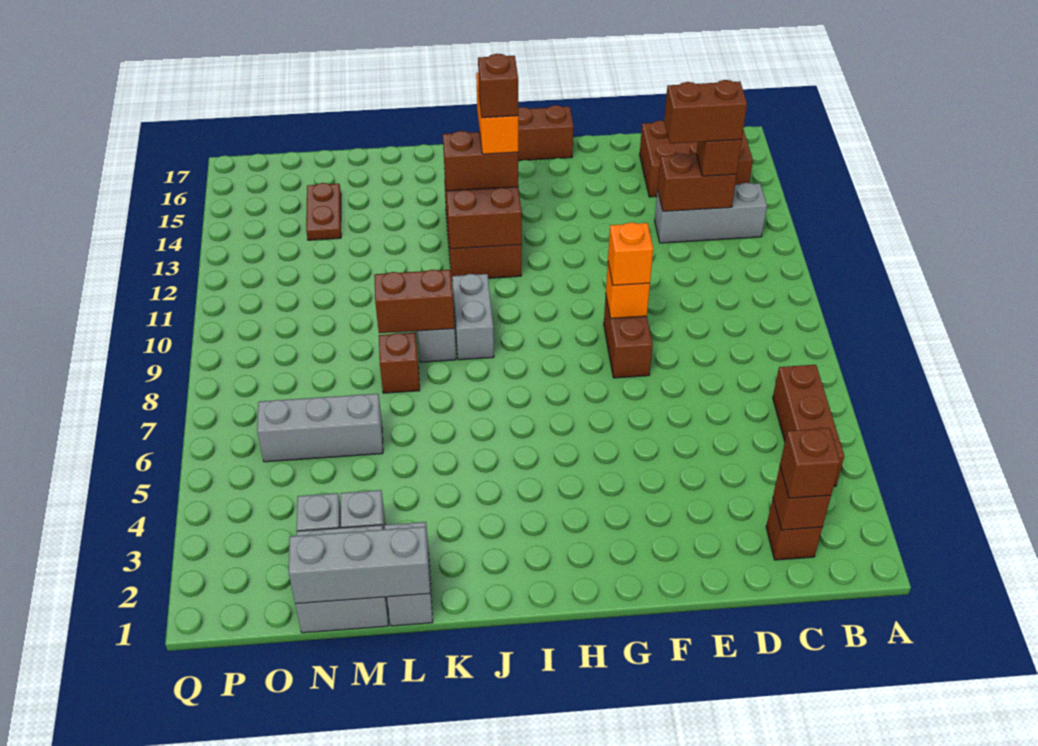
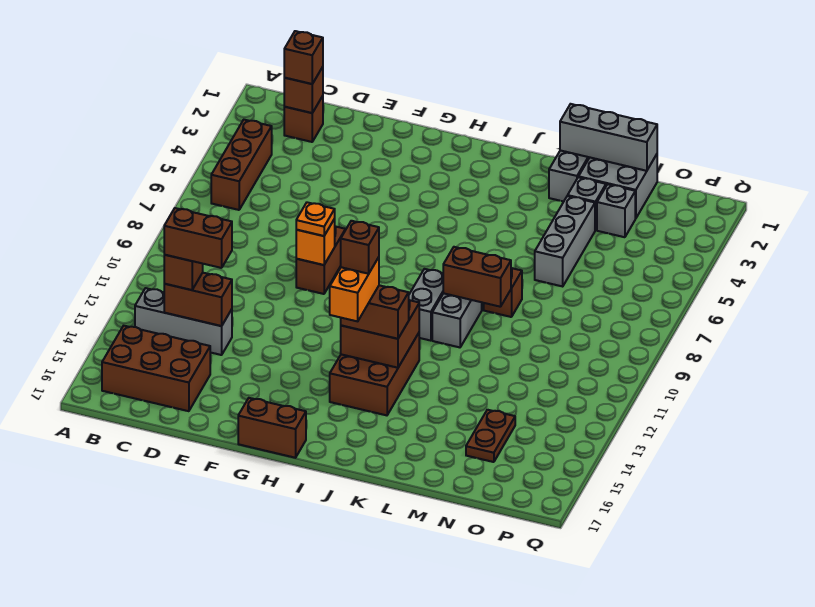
orange brick F9 level 3 -> orange plate F9 level 3
grey brick M6:O6 level 1 -> grey brick M4:M6 level 1

